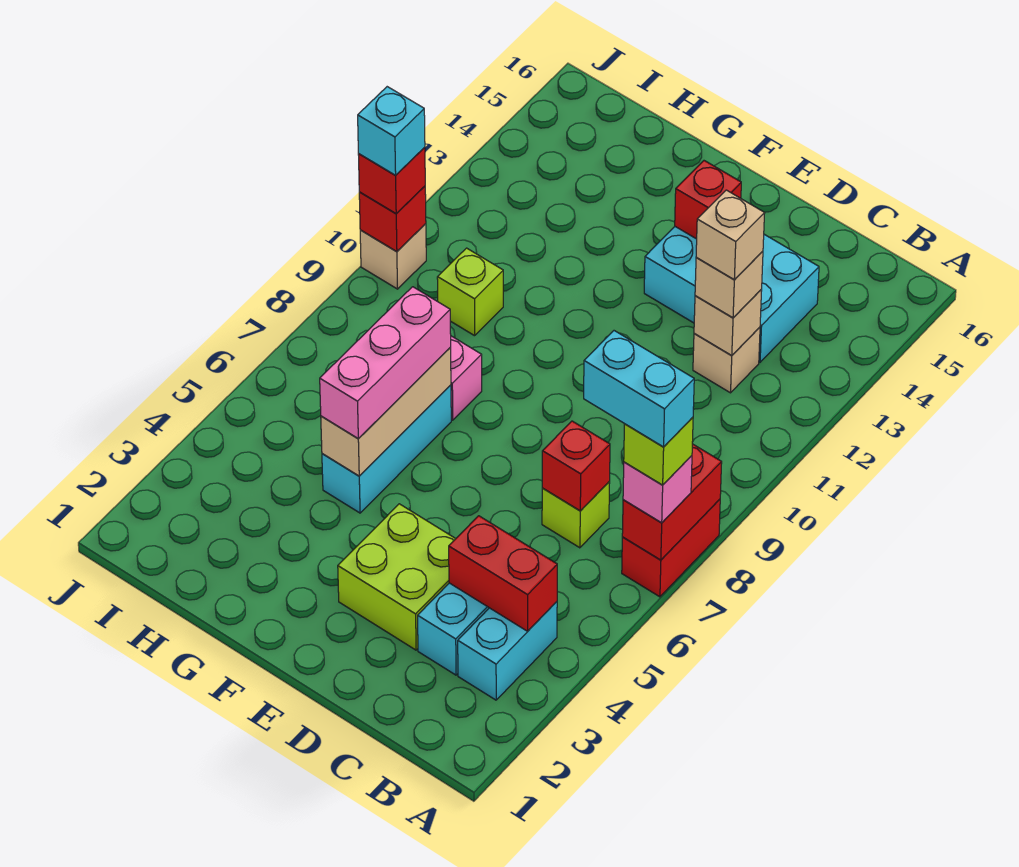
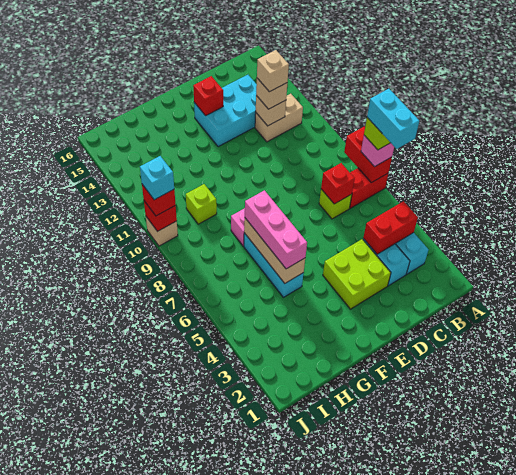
red brick A7:A8 level 1 -> red brick A7:B7 level 1
cyan brick A7:B7 level 5 -> cyan brick A6:A7 level 5
tan brick C12 level 1 -> tan brick B12:C12 level 1

